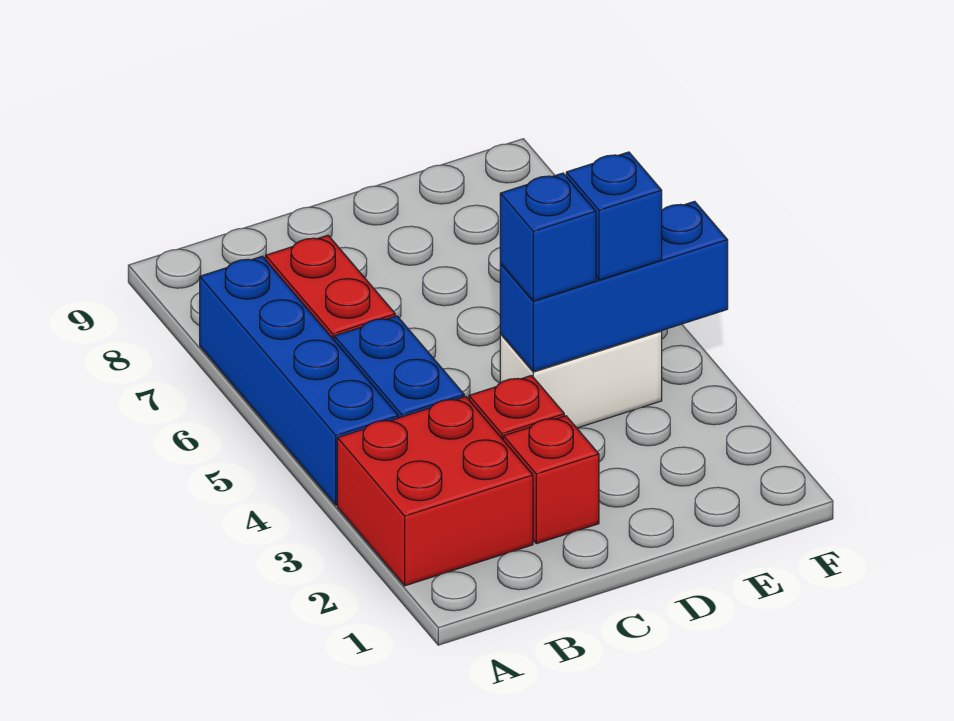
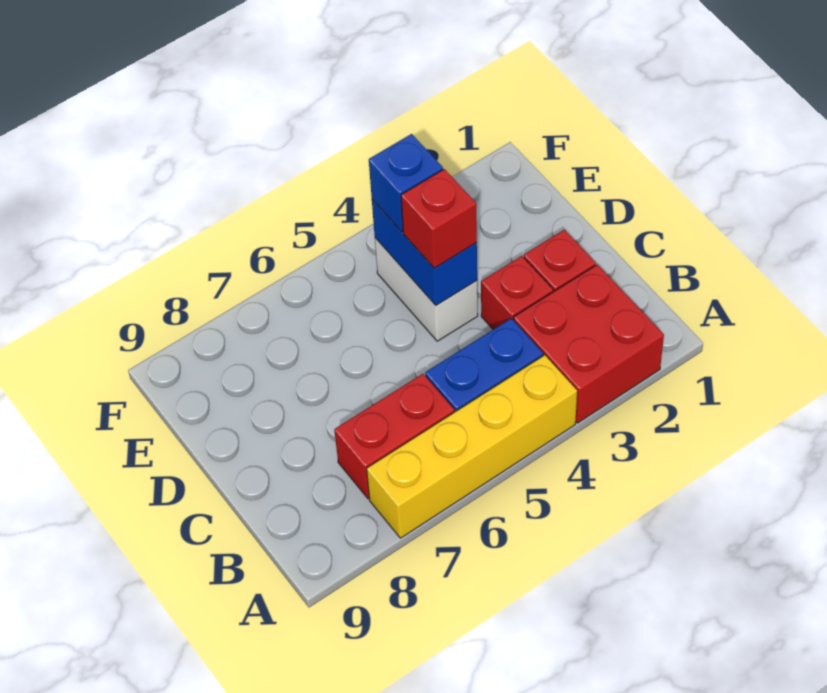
blue brick A4:A7 level 1 -> yellow brick A4:A7 level 1
blue brick D4:F4 level 2 -> blue brick D4:E4 level 2
blue brick D4 level 3 -> red brick D4 level 3

